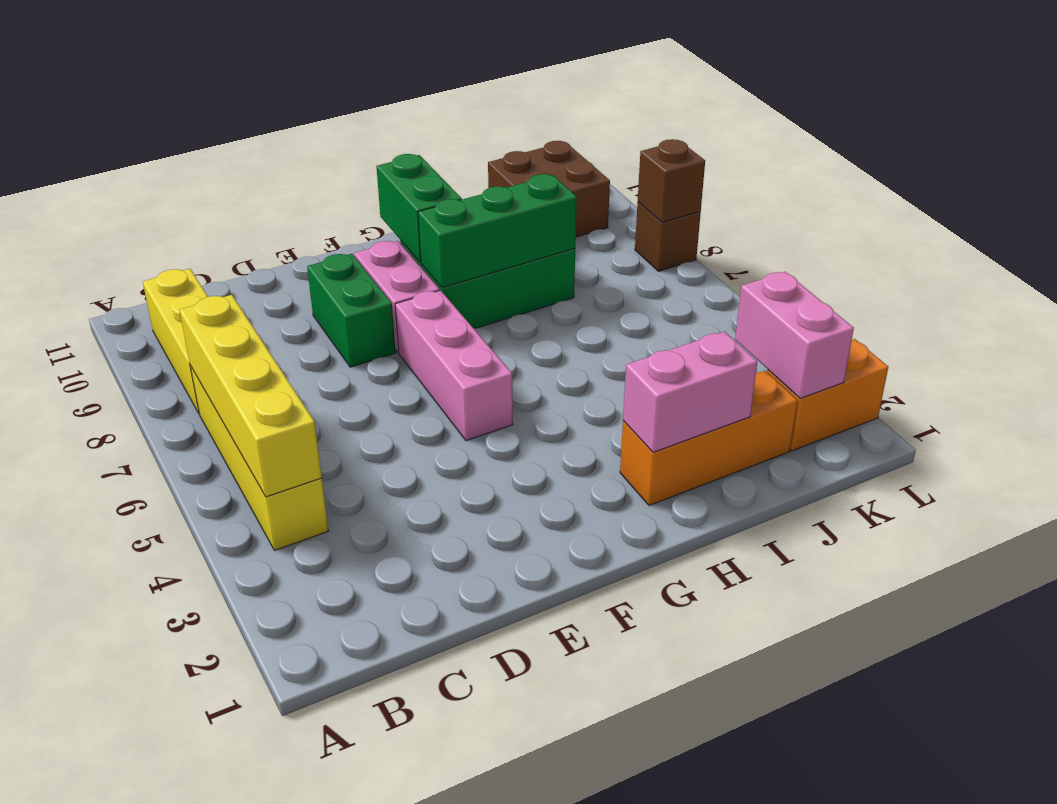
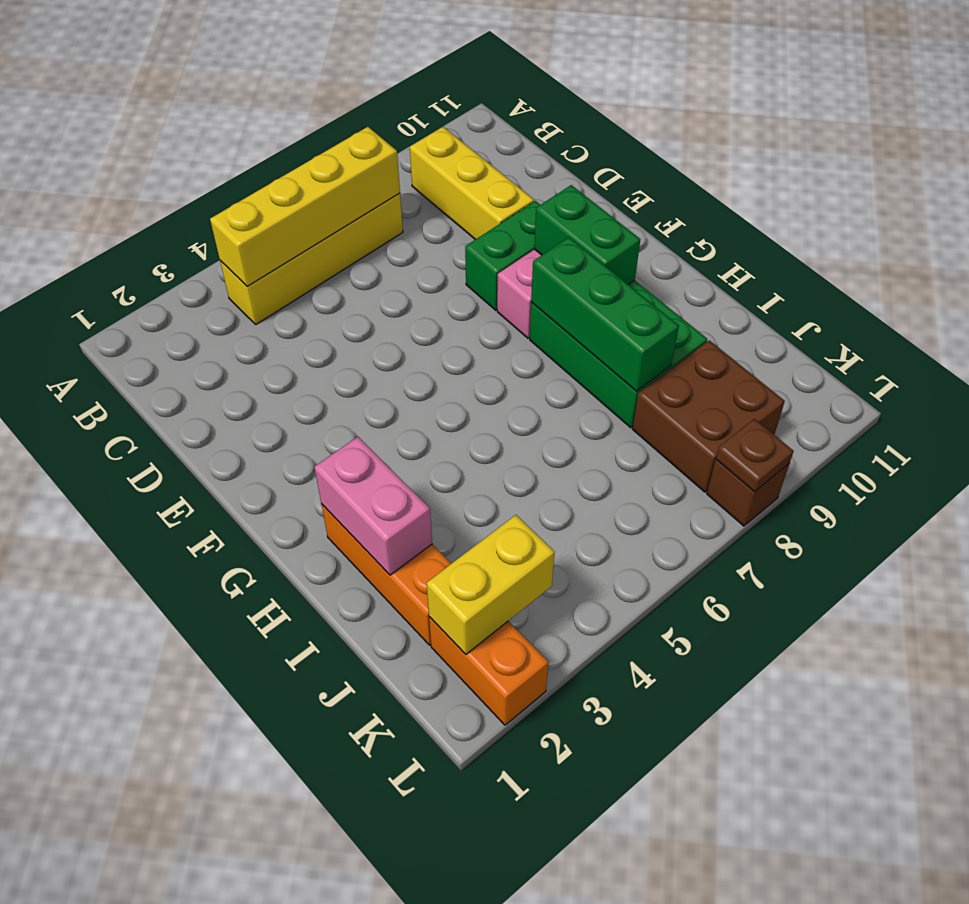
yellow brick B8:B10 level 1 -> yellow brick B9:D9 level 1
pink brick F5:F7 level 1 -> none
green brick G9:G10 level 2 -> green brick F9:G9 level 2
brown brick J10:K11 level 1 -> brown brick J8:K9 level 1
pink brick K2:K3 level 2 -> yellow brick K2:K3 level 2
brown brick L8 level 2 -> brown plate L8 level 2

